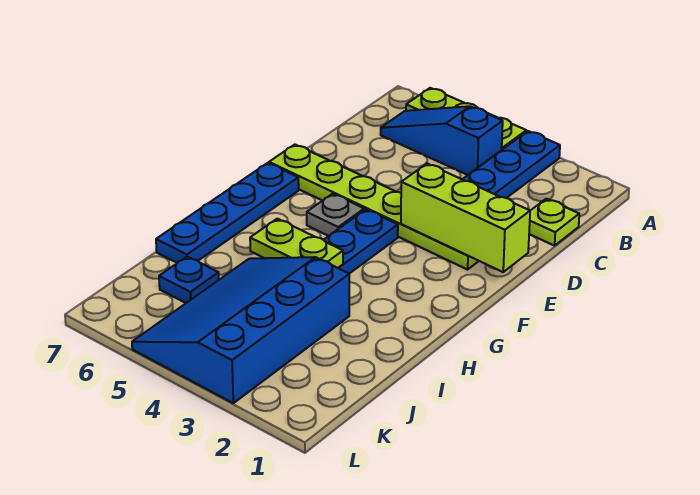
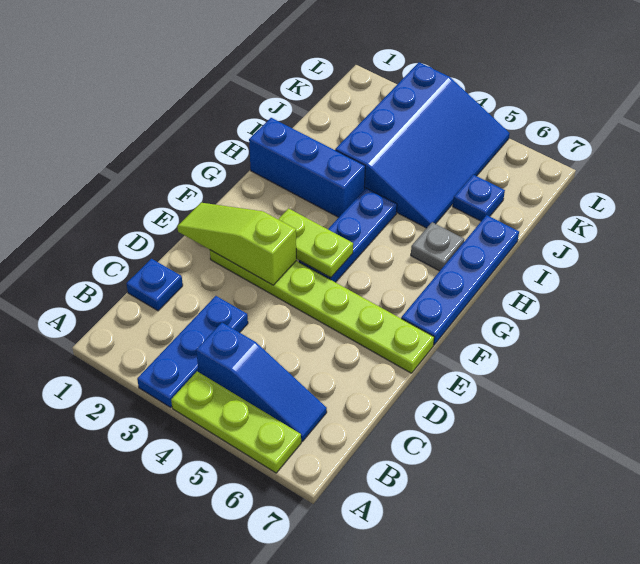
lime plate C1 level 1 -> blue plate C1 level 1
lime brick E1:E3 level 2 -> lime slope E1:E3 level 2 top 3
grey plate F5 level 1 -> grey plate H6 level 1
none -> blue brick H1:H3 level 1
lime plate H4:H5 level 2 -> lime plate F3:F4 level 2

